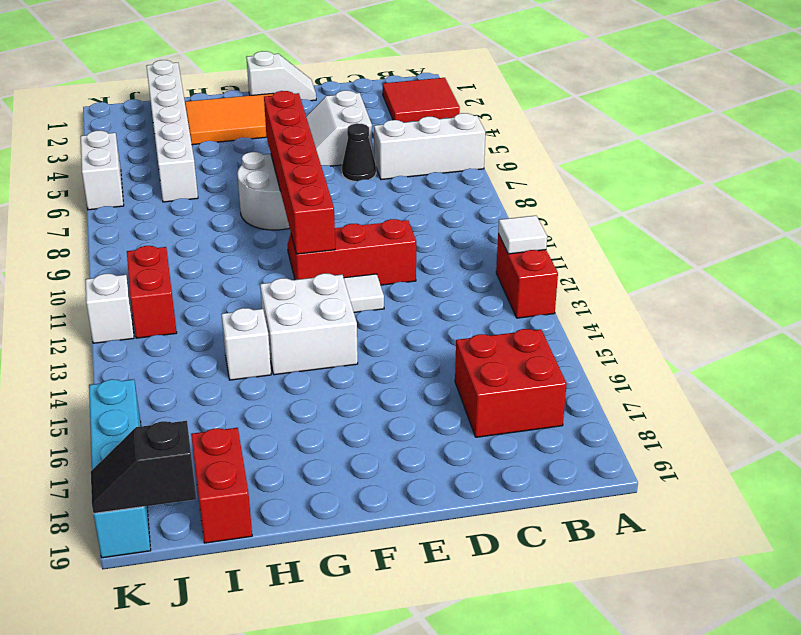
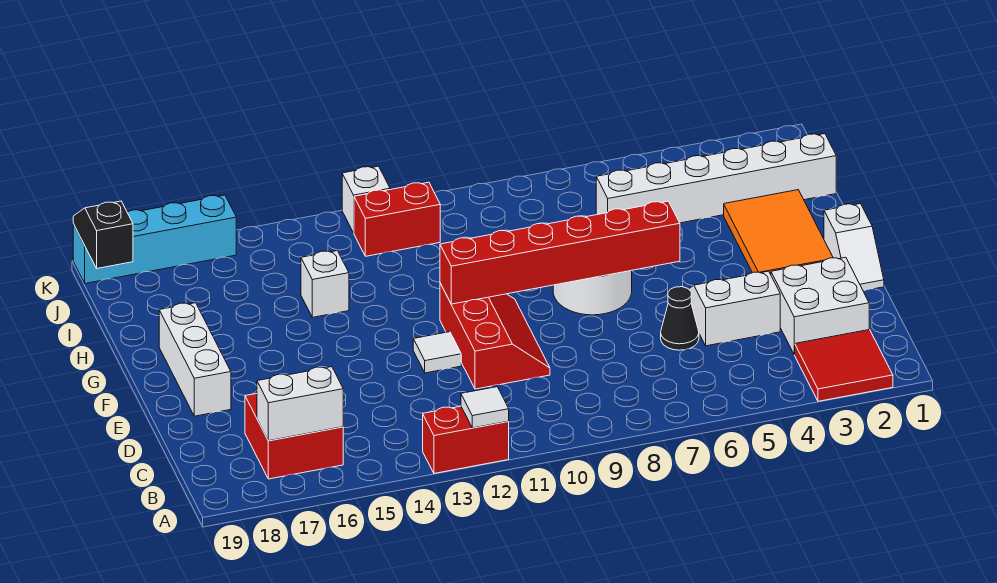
white brick A6:C6 level 1 -> white brick E18:G18 level 1
white brick F13:G14 level 1 -> white brick C2:D3 level 1
red brick I18:I19 level 1 -> none
white brick K5:K6 level 1 -> white brick B16:B17 level 2

